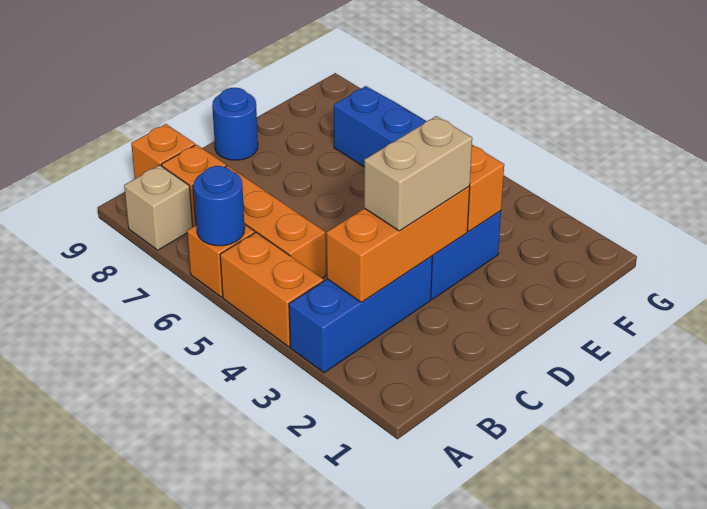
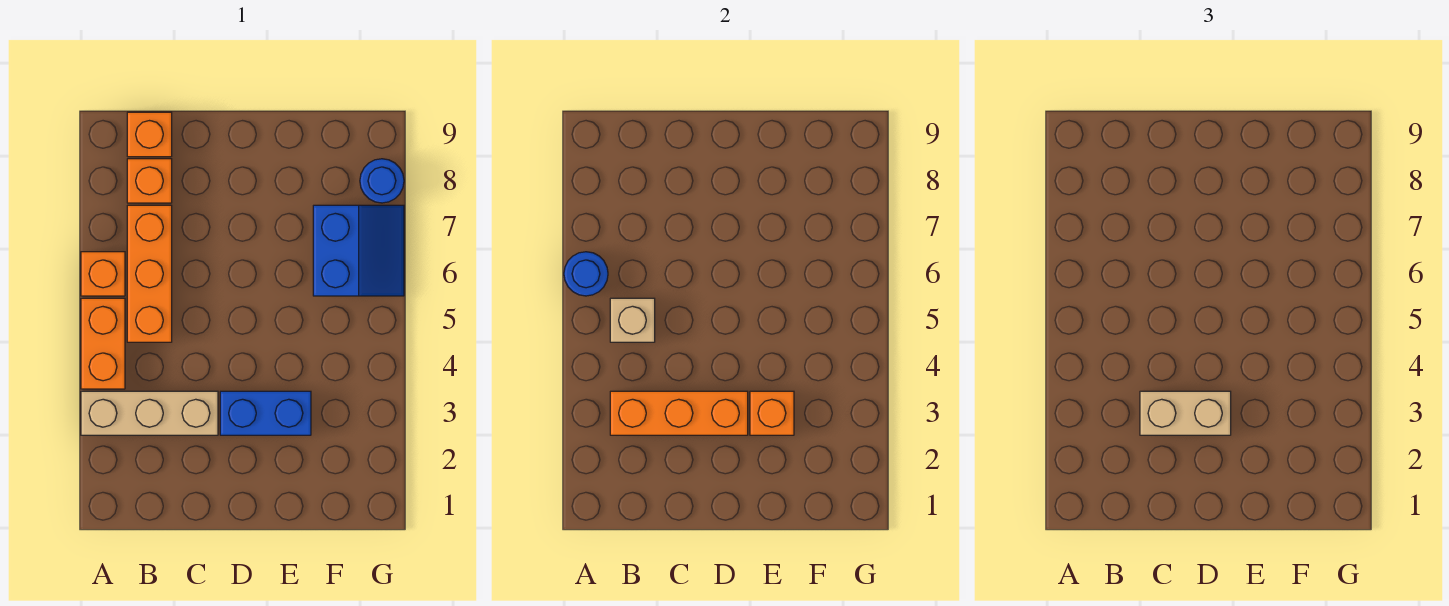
blue brick A3:C3 level 1 -> tan brick A3:C3 level 1
tan brick A8 level 1 -> tan brick B5 level 2
blue round brick D9 level 1 -> blue round brick G8 level 1

